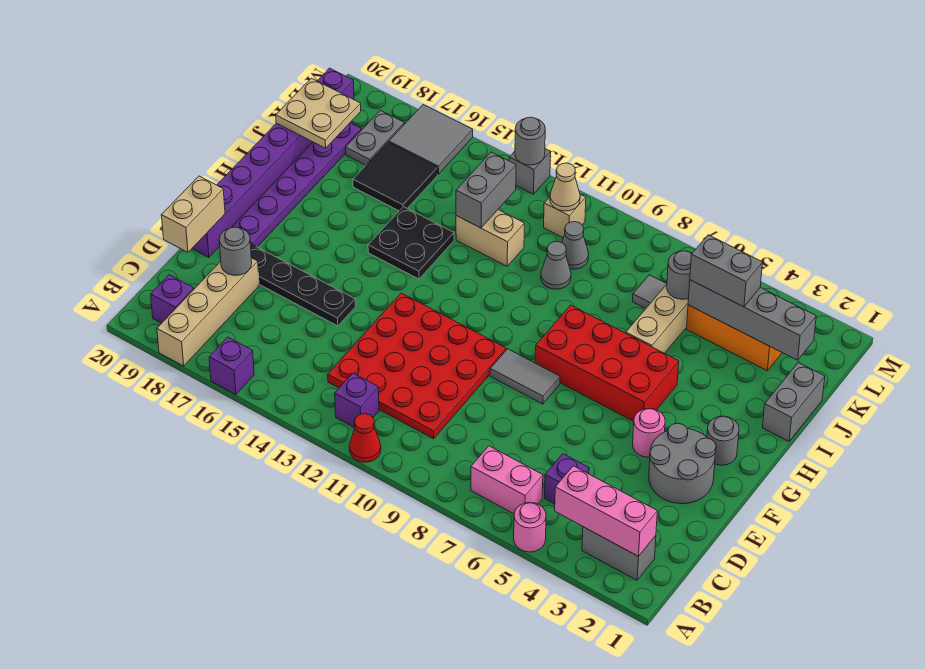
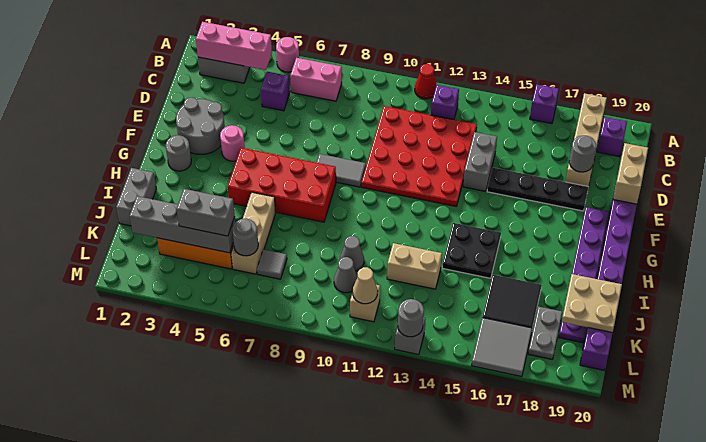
grey brick J13:K13 level 2 -> grey brick D14:E14 level 1

